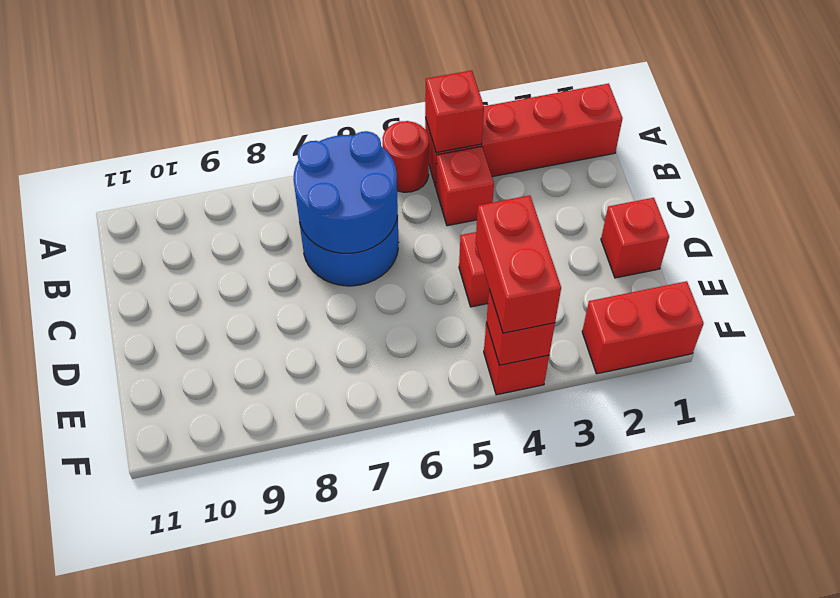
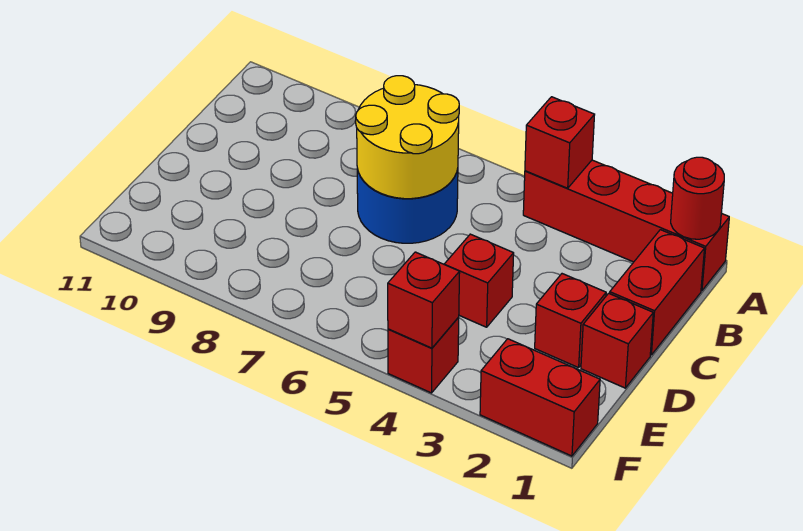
red round brick A5 level 1 -> red round brick A1 level 2
red brick B4 level 1 -> red brick D2 level 1
blue round brick B6:C7 level 2 -> yellow round brick B6:C7 level 2
red brick E4:F4 level 3 -> red brick B1:C1 level 1

